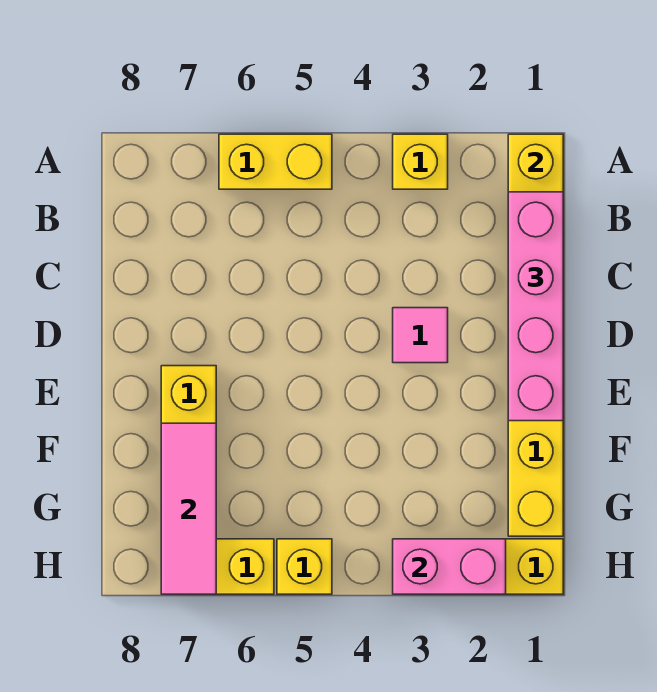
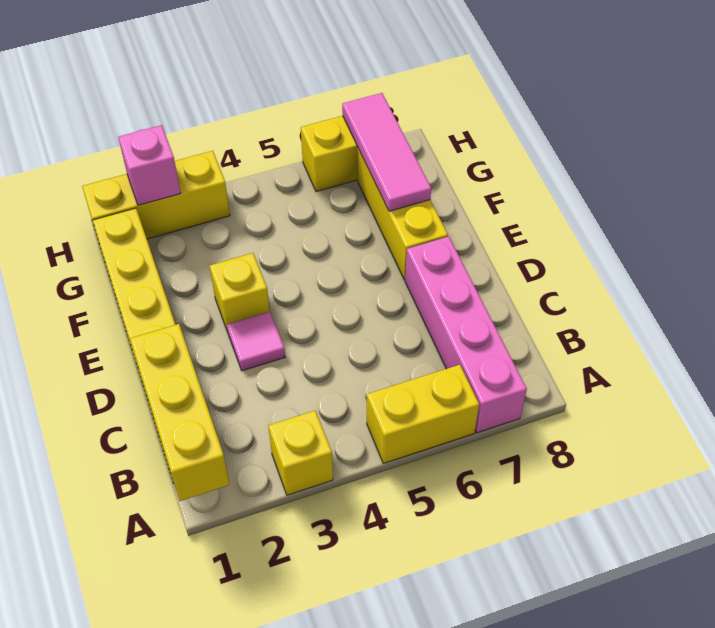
pink brick B1:E1 level 3 -> pink brick A7:D7 level 1
pink brick H2:H3 level 2 -> pink brick H2 level 2
yellow brick H5 level 1 -> yellow brick E3 level 1

